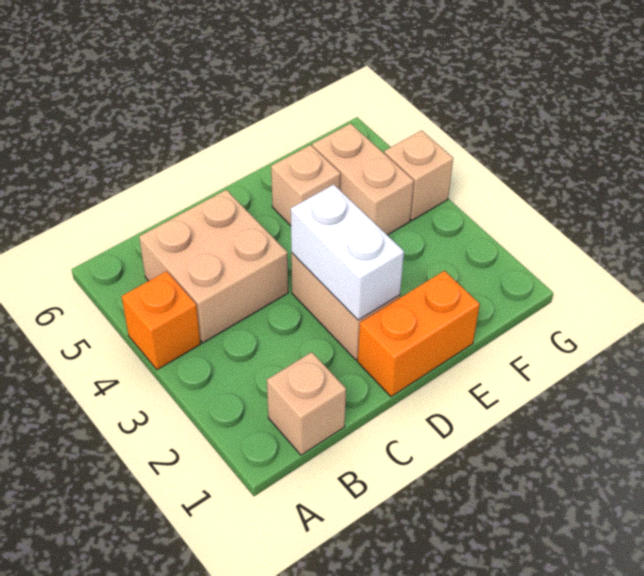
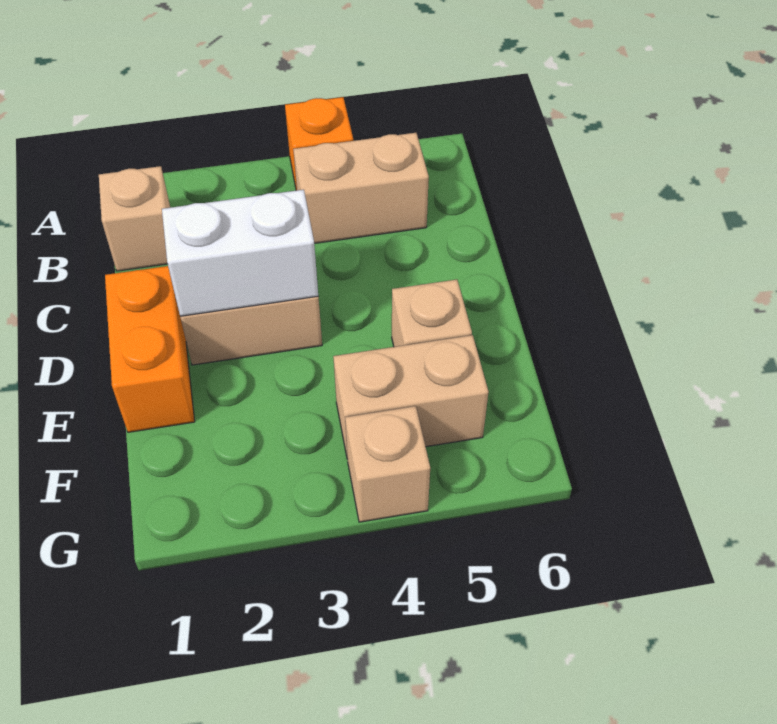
tan brick B4:C5 level 1 -> tan brick B4:B5 level 1

